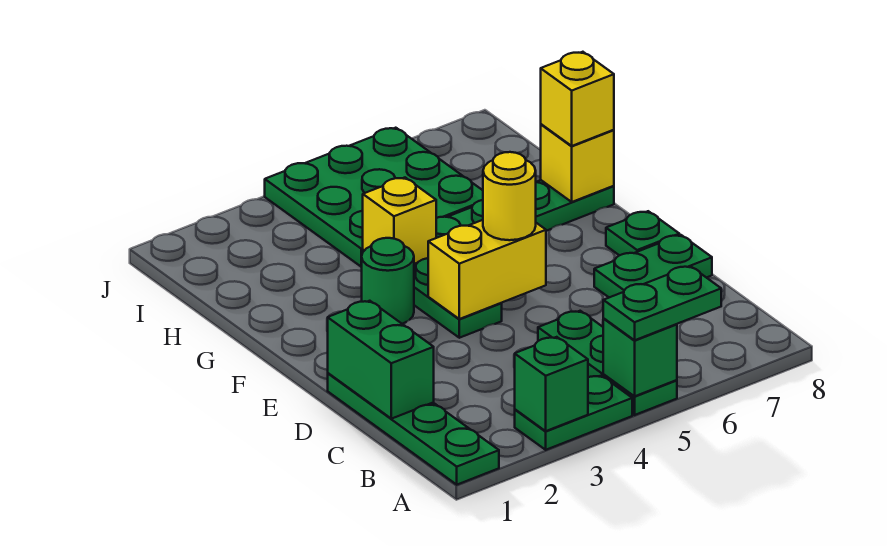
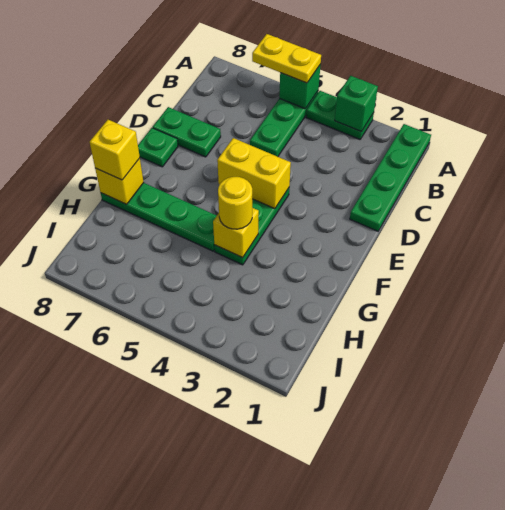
green plate A5:A6 level 3 -> yellow plate A5:A6 level 3
green brick C1:D1 level 2 -> none
yellow round brick E5 level 3 -> yellow round brick G4 level 3
green round brick F3 level 1 -> none
green plate H4:J6 level 1 -> none

